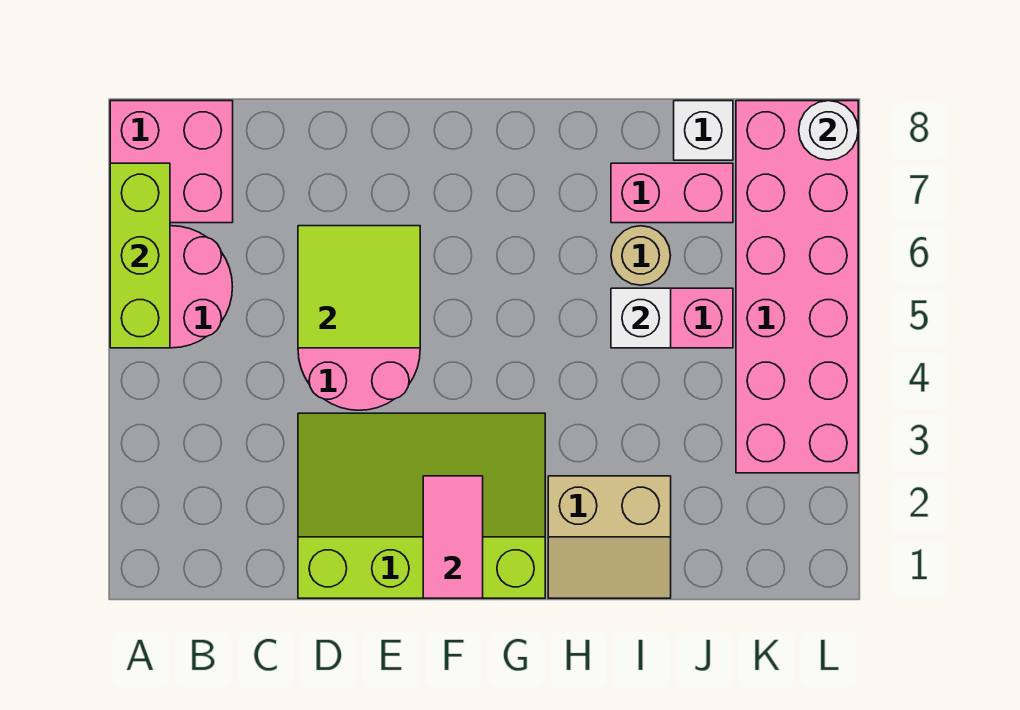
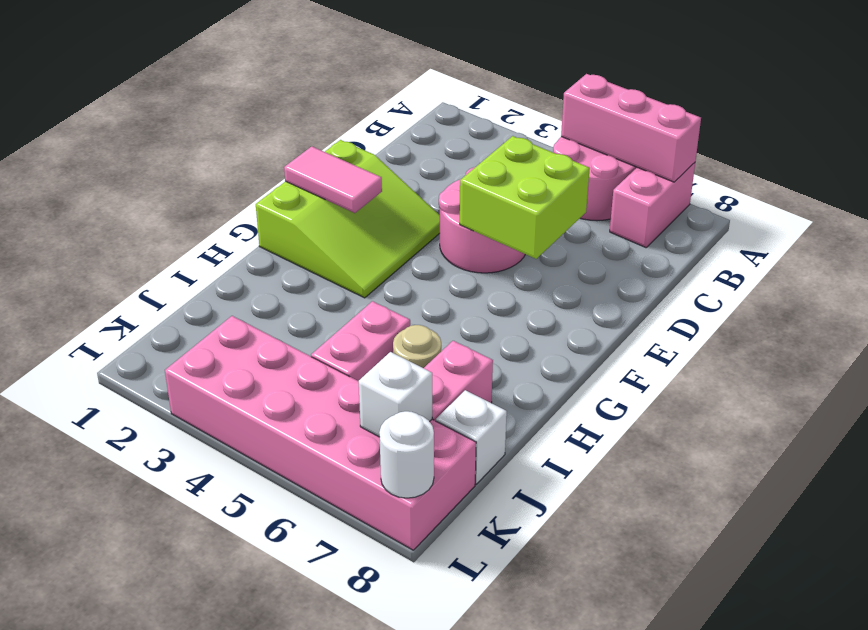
lime brick A5:A7 level 2 -> pink brick A5:A7 level 2
pink brick A7:B8 level 1 -> pink brick A7:B7 level 1
lime slope D1:G3 level 1 top 1 -> lime slope E1:G3 level 1 top 1
lime tile D5:E6 level 2 -> lime brick D5:E6 level 2
tan slope H1:I2 level 1 top 2 -> none
white brick I5 level 2 -> white brick K7 level 2

